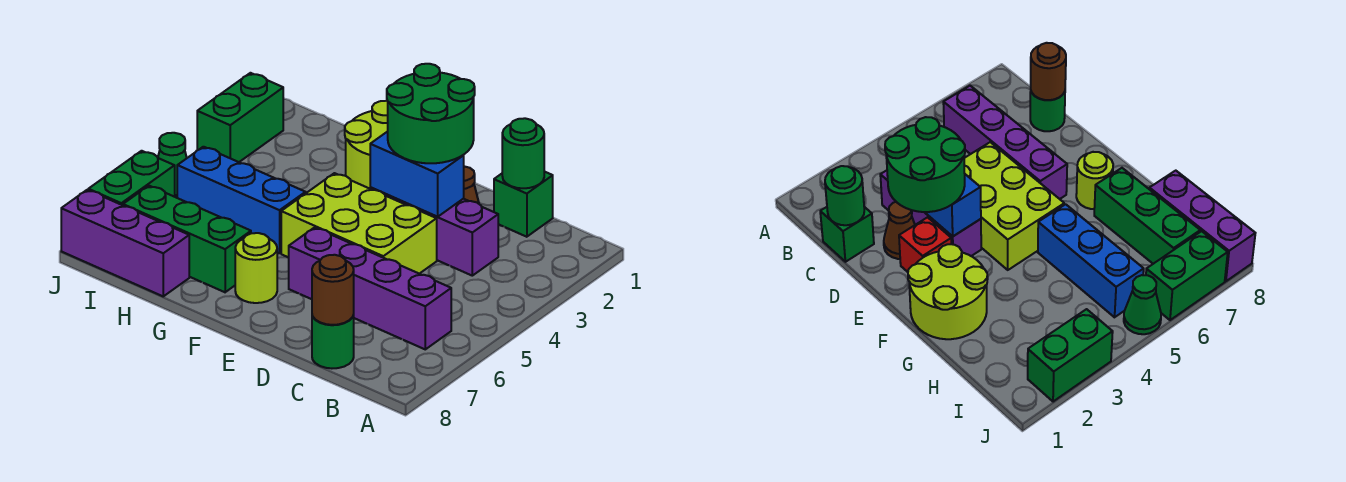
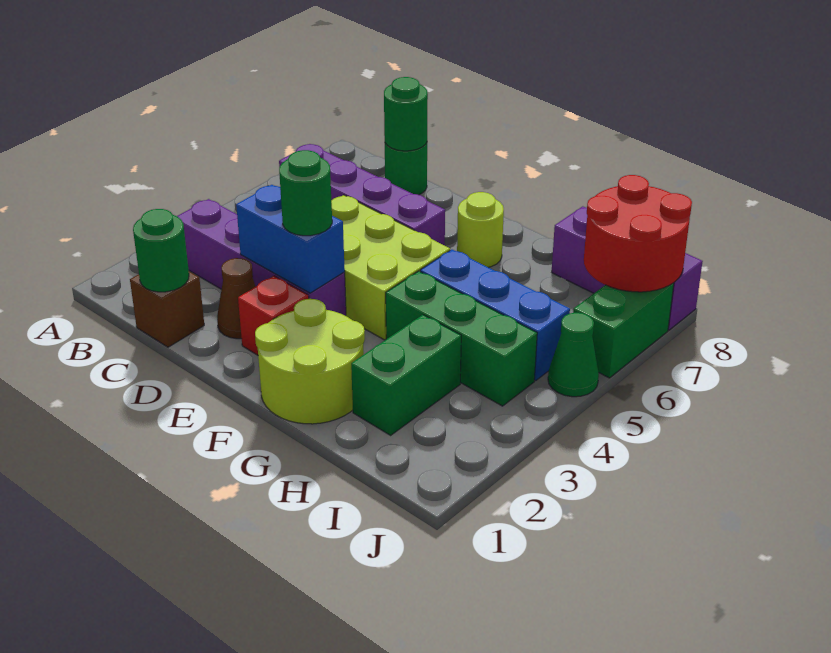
green brick C1 level 1 -> brown brick C1 level 1
purple brick C3:E3 level 1 -> purple brick B3:E3 level 1
brown round brick C8 level 2 -> green round brick C8 level 2
green round brick D2:E3 level 3 -> green round brick E3 level 3
green brick G7:I7 level 1 -> green brick G4:I4 level 1
none -> red round brick I7:J8 level 2
green brick J2:J3 level 1 -> green brick H2:H3 level 1

